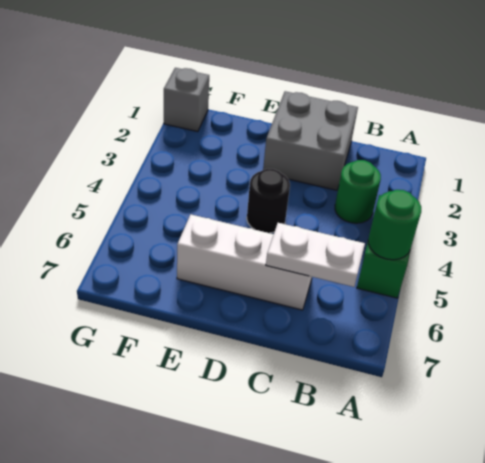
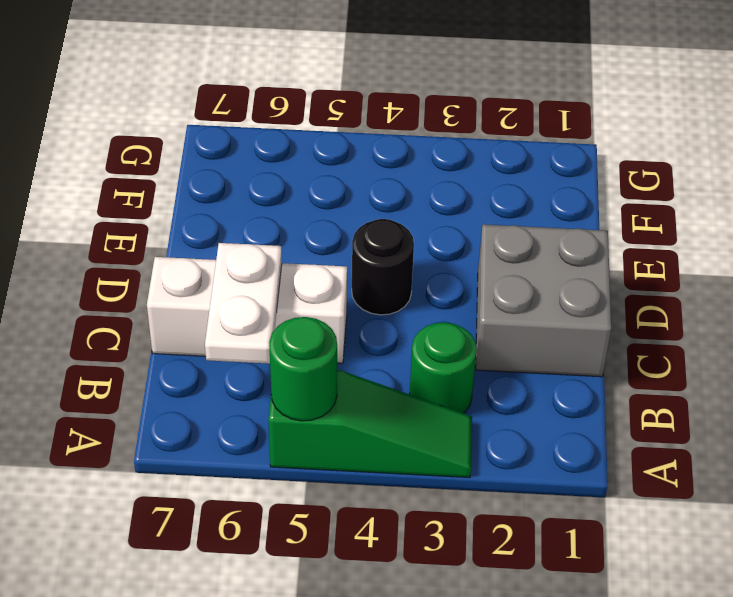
white brick C6:E6 level 1 -> white brick C5:C7 level 1
grey brick G1 level 1 -> none

